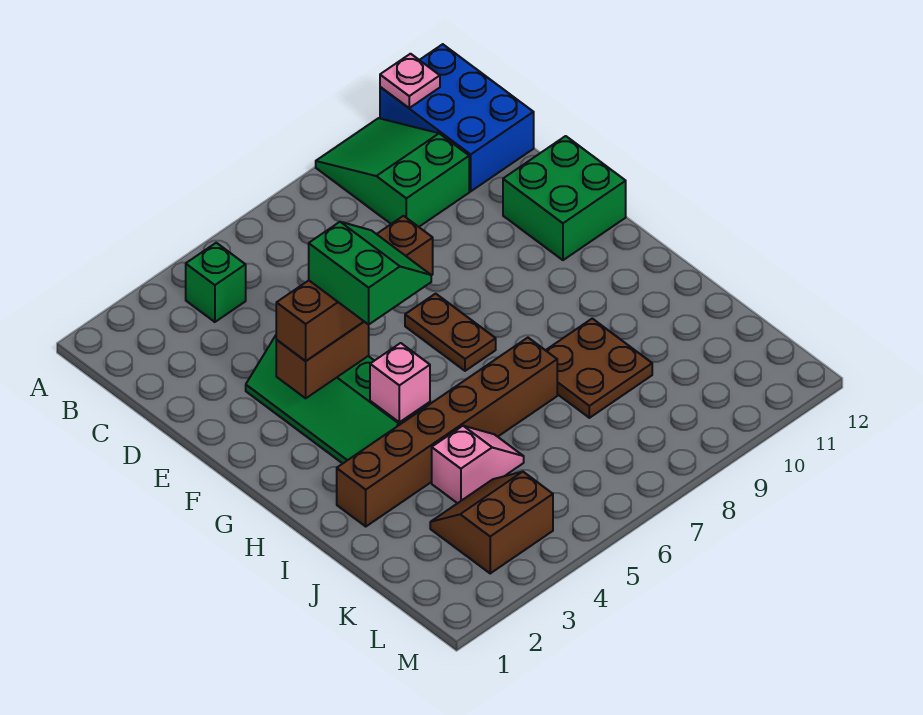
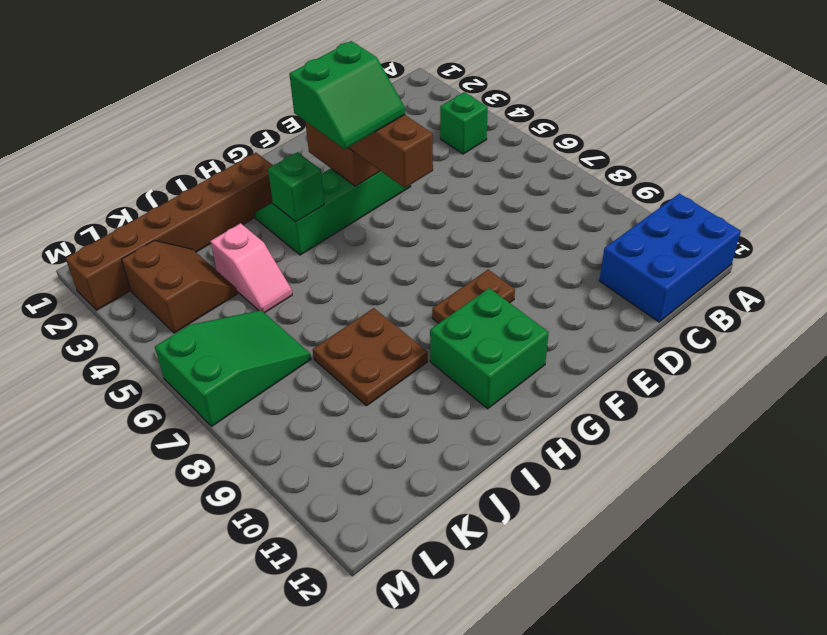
green slope A9:C10 level 1 top C -> green slope K6:M7 level 1 top M
pink plate A11 level 2 -> none
green brick E11:F12 level 1 -> green brick G10:H11 level 1
brown plate F7:G7 level 1 -> brown plate F9:G9 level 1
pink brick H4 level 2 -> green brick H4 level 2
brown brick I2:I7 level 1 -> brown brick H2:M2 level 1

